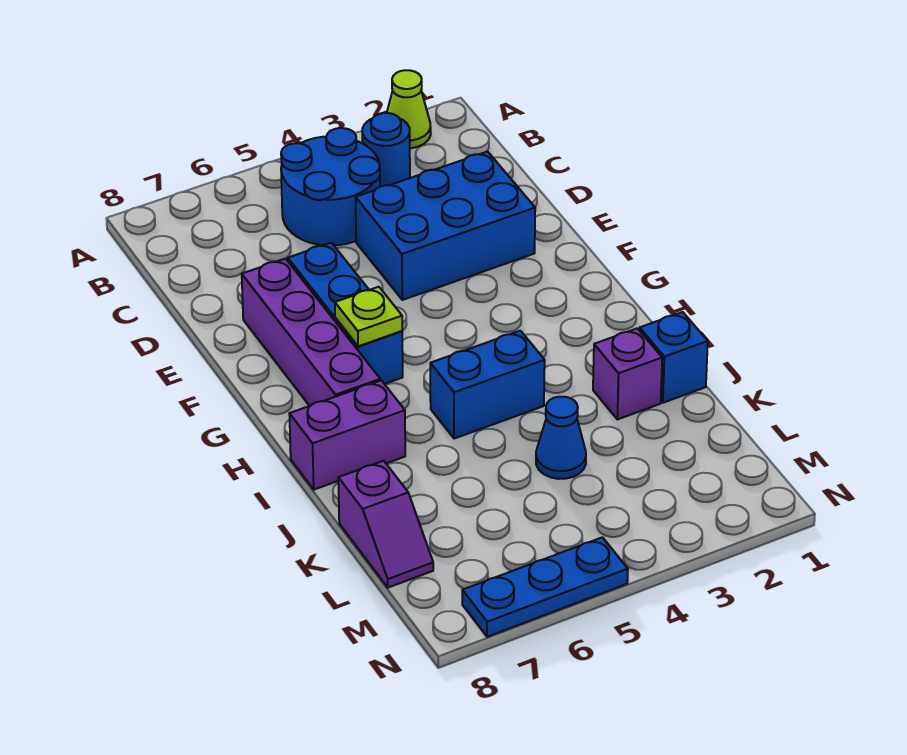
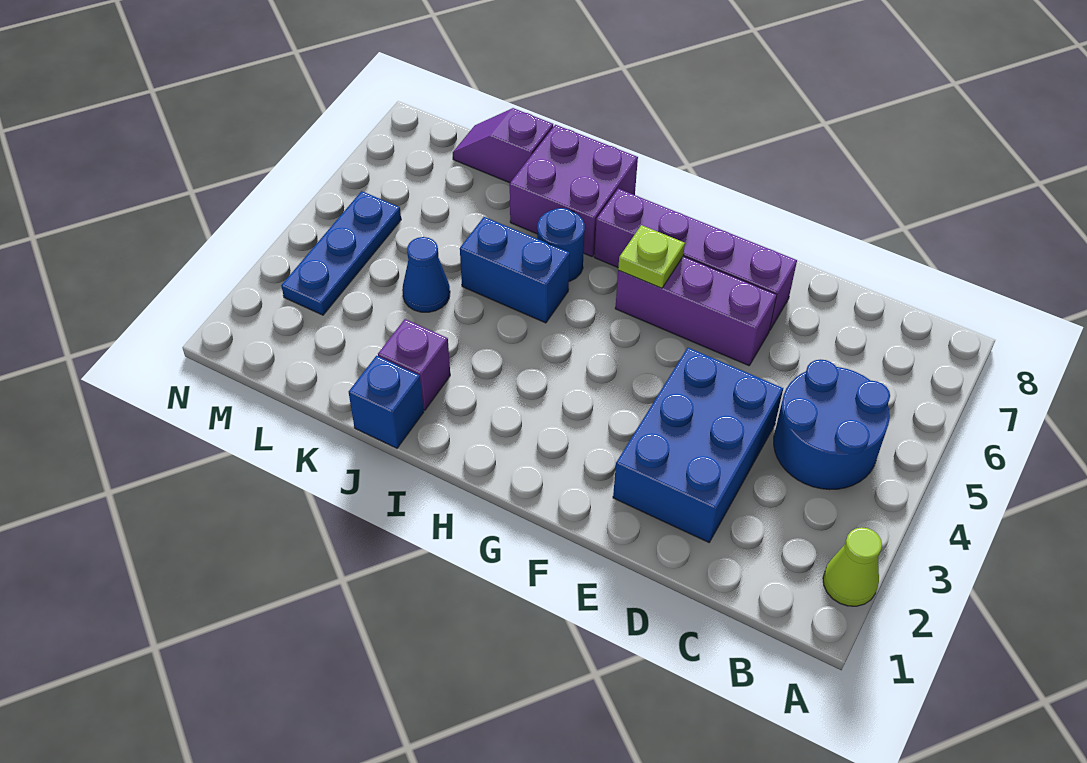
blue round brick B3 level 1 -> blue round brick I6 level 1
blue brick E6:G6 level 1 -> purple brick E6:G6 level 1
blue brick I4:I5 level 1 -> blue brick I5:J5 level 1
purple brick I7:I8 level 1 -> purple brick I7:J8 level 1
blue plate N5:N7 level 1 -> blue plate M3:M5 level 1

